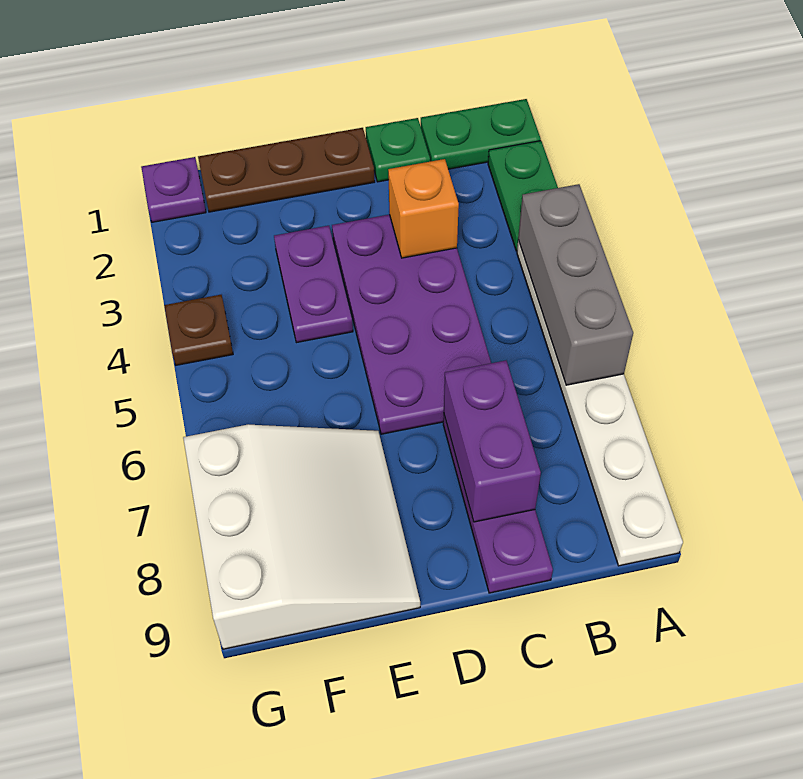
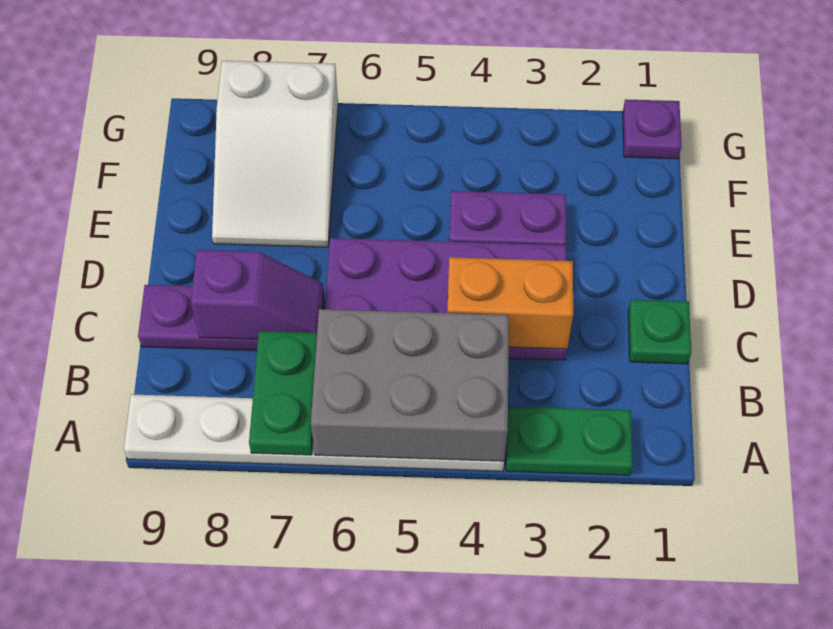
green plate A1:B1 level 1 -> green plate A7:B7 level 2
grey brick A4:A6 level 2 -> grey brick A4:B6 level 2
orange brick C3 level 2 -> orange brick C3:C4 level 2
purple brick C7:C8 level 2 -> purple slope C7:C8 level 2 top 8
brown plate D1:F1 level 1 -> none
white slope E7:G9 level 1 top G -> white slope E7:G8 level 1 top G
brown plate G4 level 1 -> none

